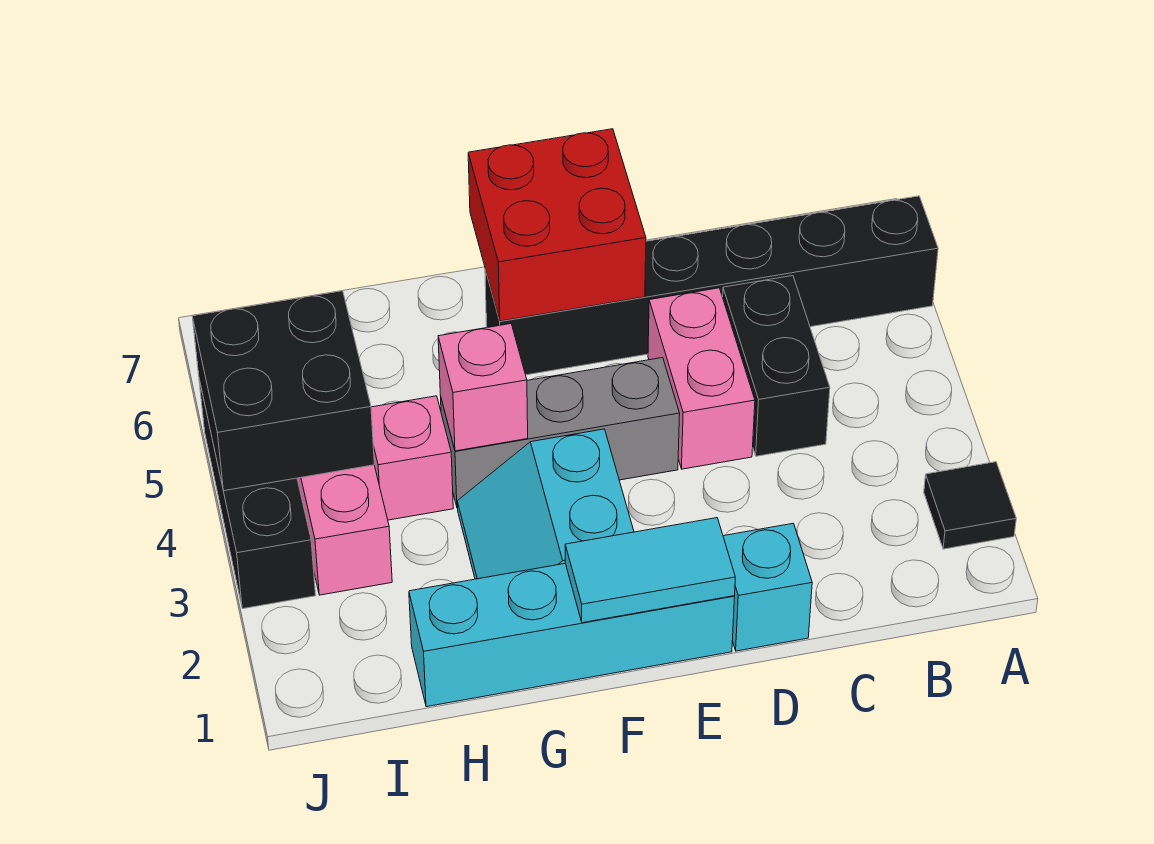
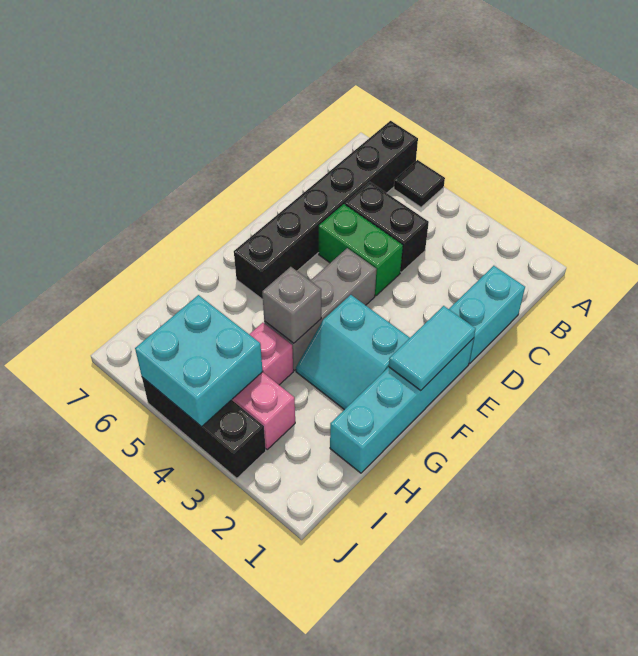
black tile A2 level 1 -> black tile A5 level 1
cyan brick D1 level 1 -> cyan brick C1:D1 level 1
pink brick D4:D5 level 1 -> green brick D4:D5 level 1
red brick E6:F7 level 2 -> none
pink brick G4 level 2 -> grey brick G4 level 2
black brick I4:J5 level 2 -> cyan brick I4:J5 level 2

